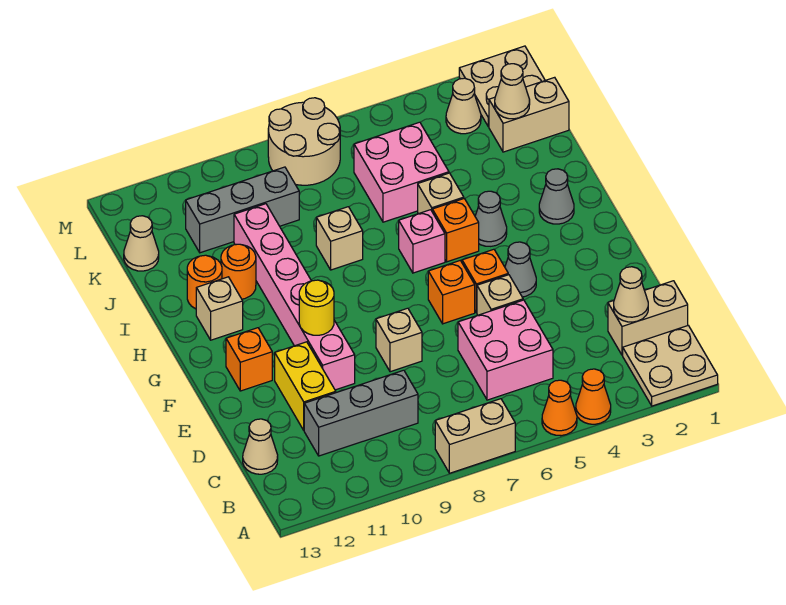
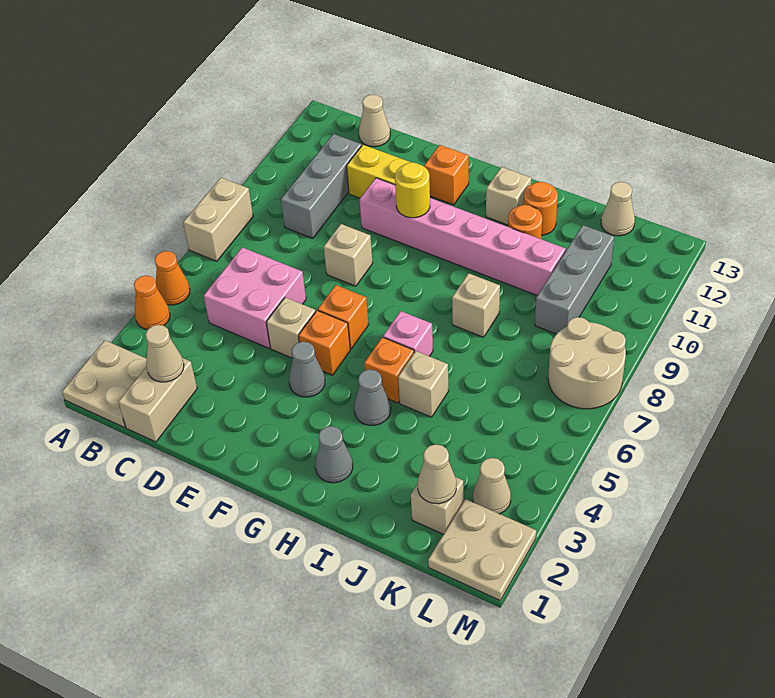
pink brick J5:K6 level 1 -> none
tan brick K1:K2 level 1 -> tan brick K2 level 1

